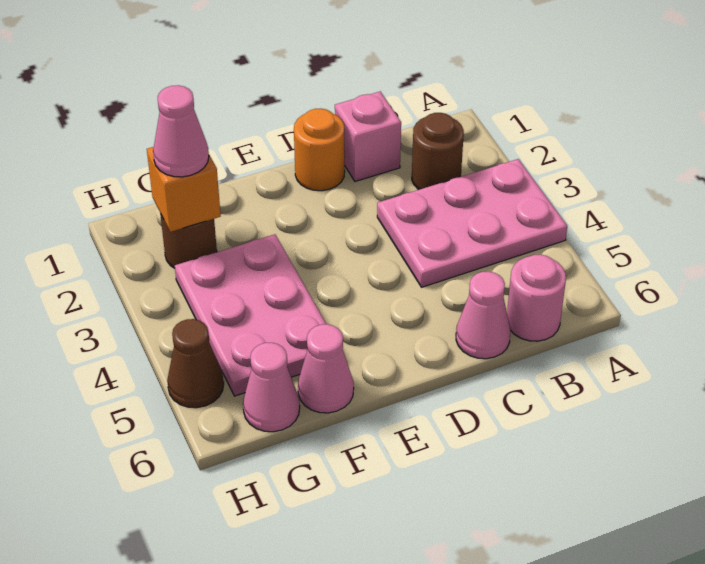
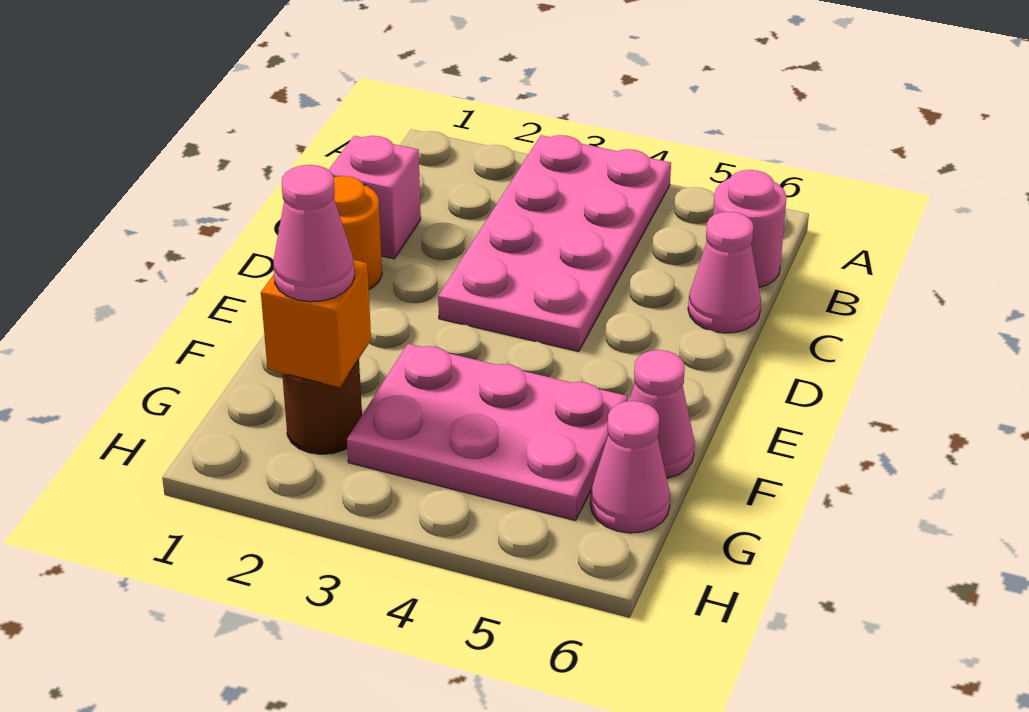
pink plate A3:C4 level 1 -> pink plate A3:D4 level 1
brown round brick B2 level 1 -> none
brown cone H5 level 1 -> none

